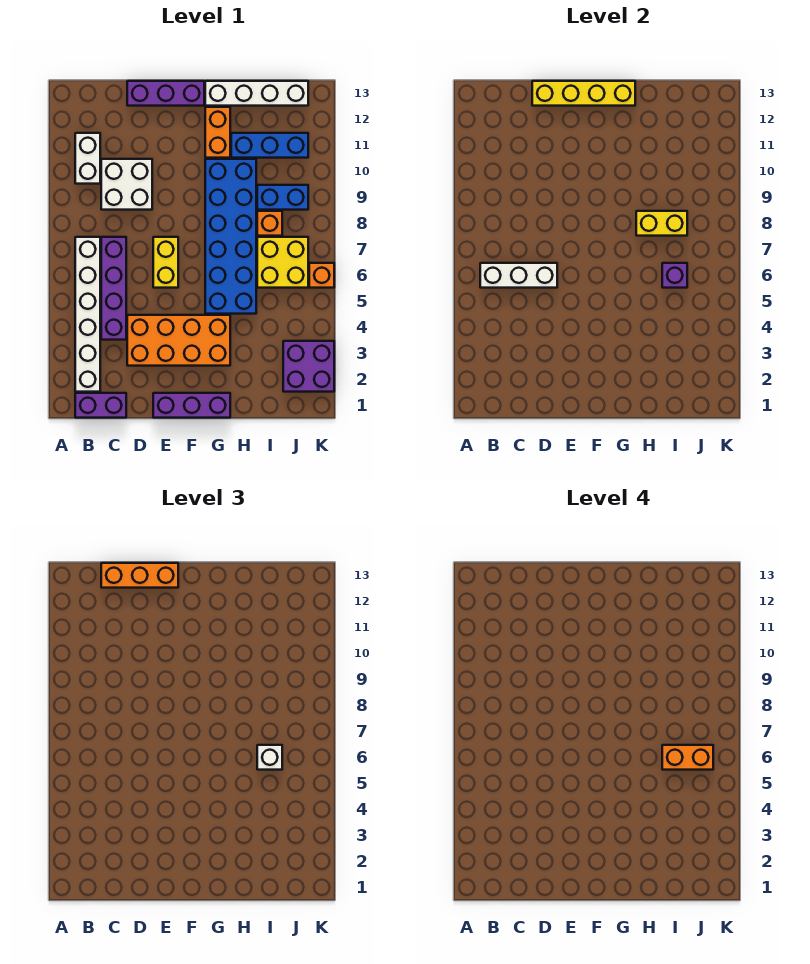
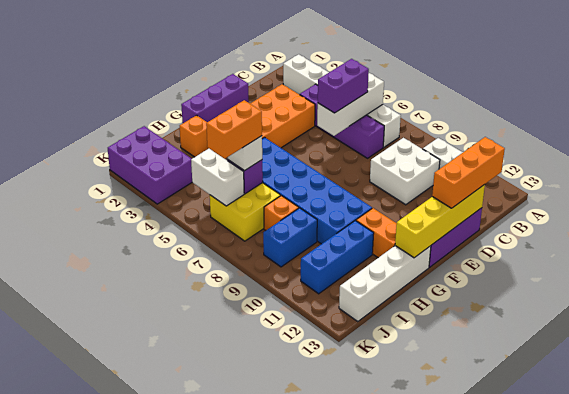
purple brick B1:C1 level 1 -> purple brick C6:D6 level 3
yellow brick E6:E7 level 1 -> none
yellow brick H8:I8 level 2 -> none
purple brick J2:K3 level 1 -> purple brick J1:K3 level 1
none -> white brick J5:J6 level 2
orange brick K6 level 1 -> orange brick H2 level 1

